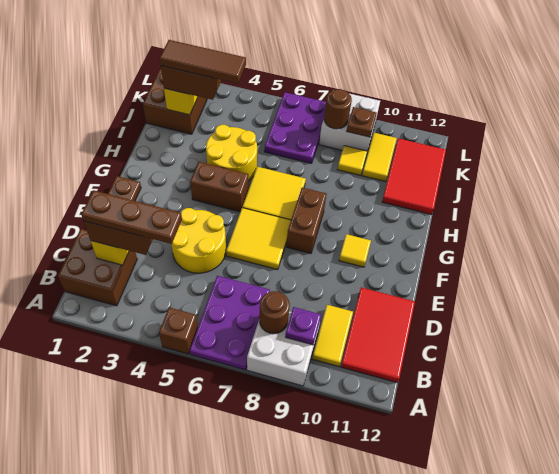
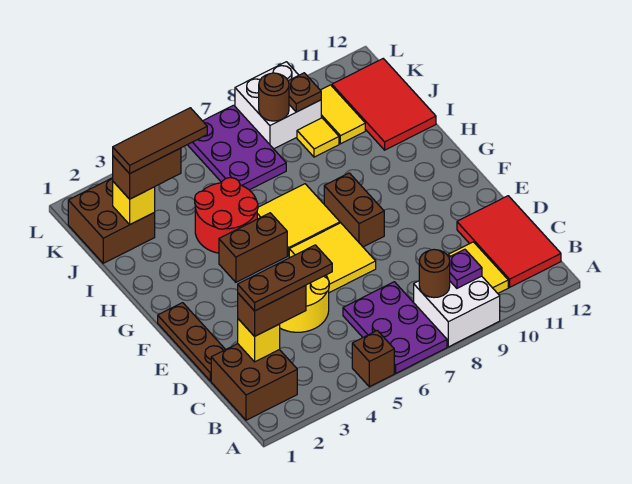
yellow tile F10 level 1 -> none
yellow round brick H4:I5 level 1 -> red round brick H4:I5 level 1

